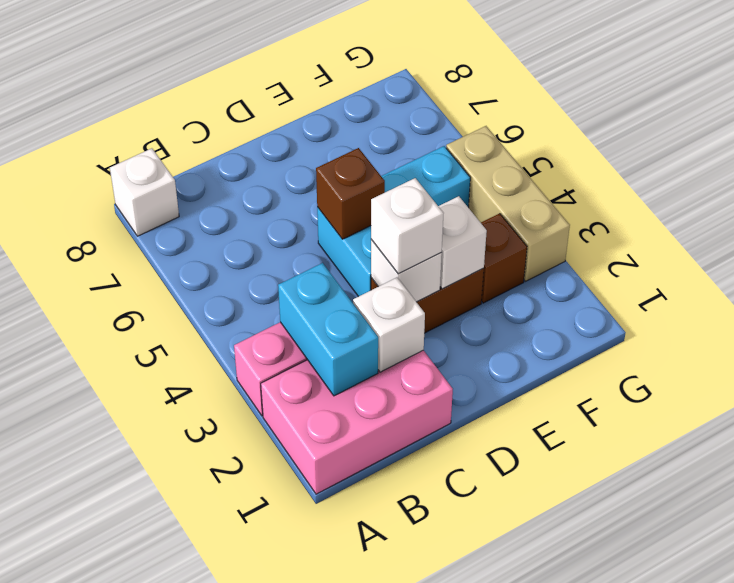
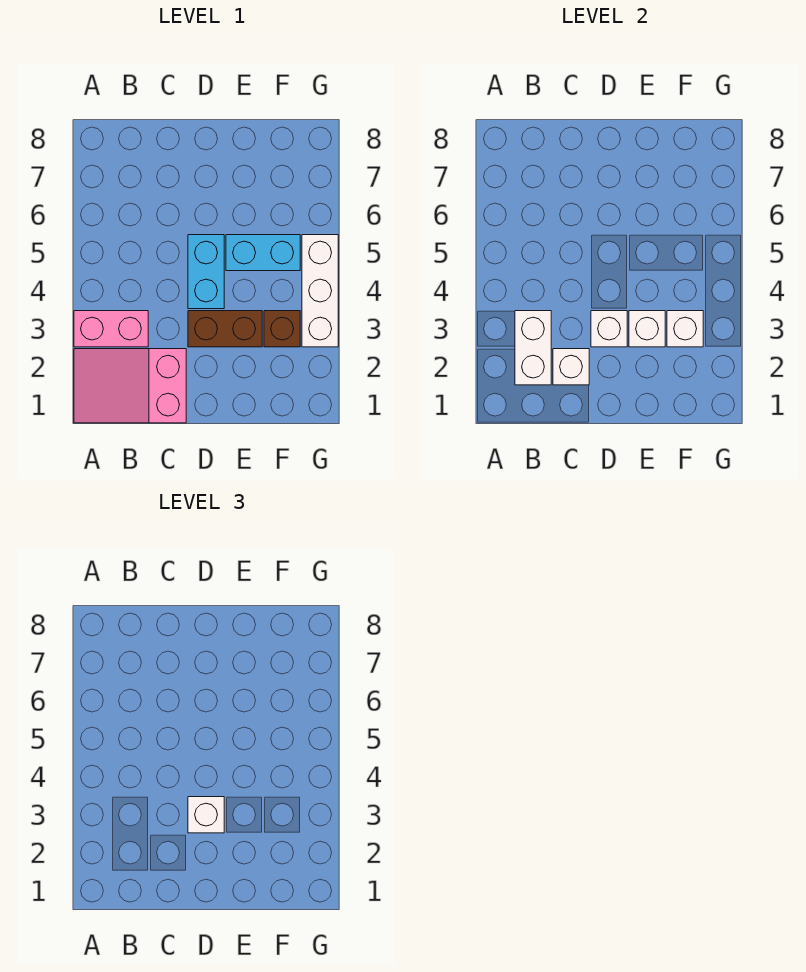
pink brick A1:C2 level 1 -> pink slope A1:C2 level 1 top C
white brick A8 level 1 -> white brick F3 level 2
cyan brick B2:B3 level 2 -> white brick B2:B3 level 2
brown brick D5 level 2 -> none
tan brick G3:G5 level 1 -> white brick G3:G5 level 1

